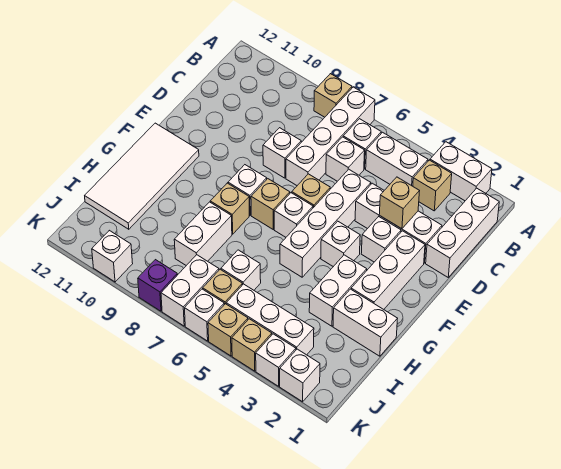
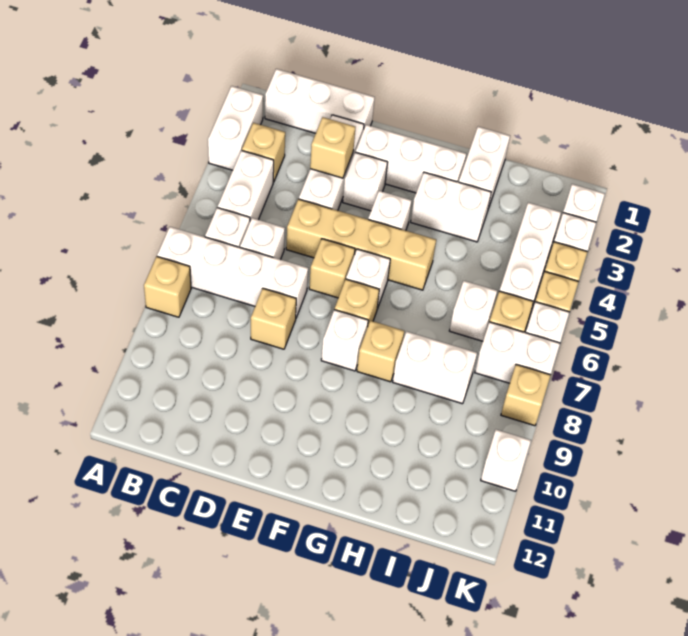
white brick D5:G5 level 1 -> tan brick D5:G5 level 1
white brick D8 level 1 -> tan brick D8 level 1
white tile F11:I12 level 1 -> none
purple brick K8 level 1 -> tan brick K8 level 1

